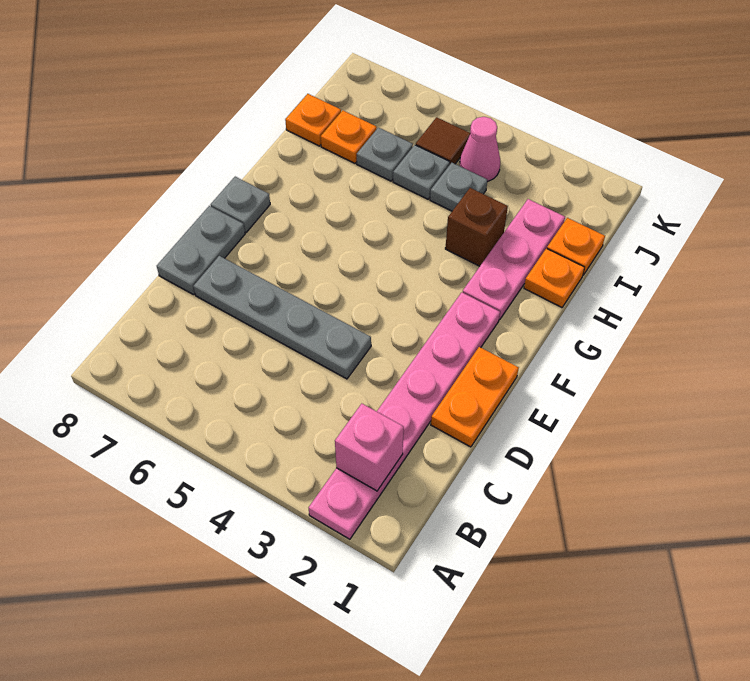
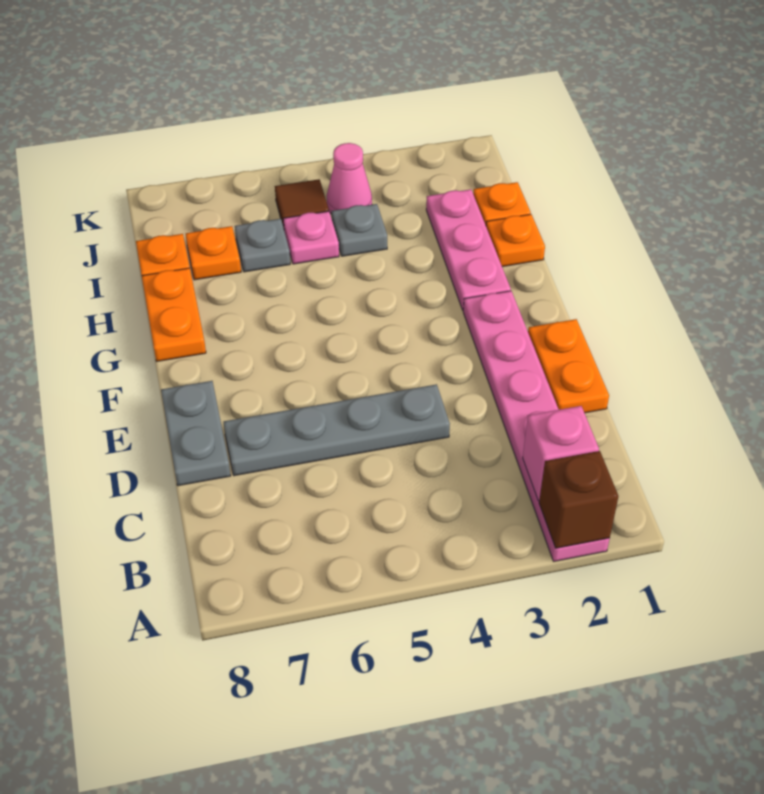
grey plate F8 level 1 -> none
none -> orange plate G8:H8 level 1
brown brick H3 level 1 -> brown brick A2 level 2
grey plate I5 level 1 -> pink plate I5 level 1

